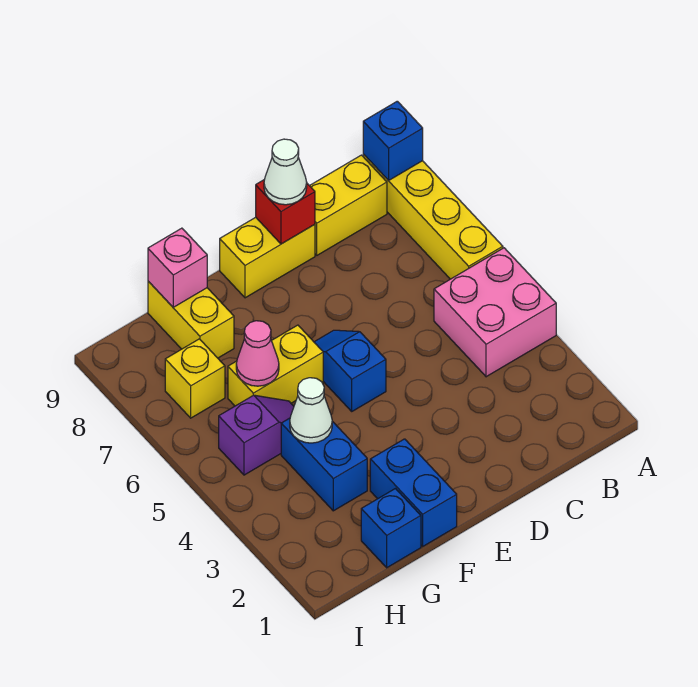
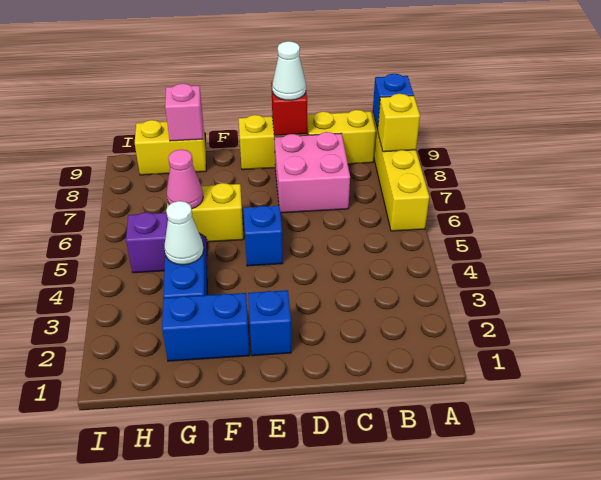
pink brick A4:B5 level 1 -> pink brick C7:D8 level 1
blue brick F1:F2 level 1 -> blue brick F2:G2 level 1
blue brick G1 level 1 -> blue brick E2 level 1
yellow brick G8:G9 level 1 -> yellow brick G9:H9 level 1
yellow brick H7 level 1 -> yellow brick A8 level 2

